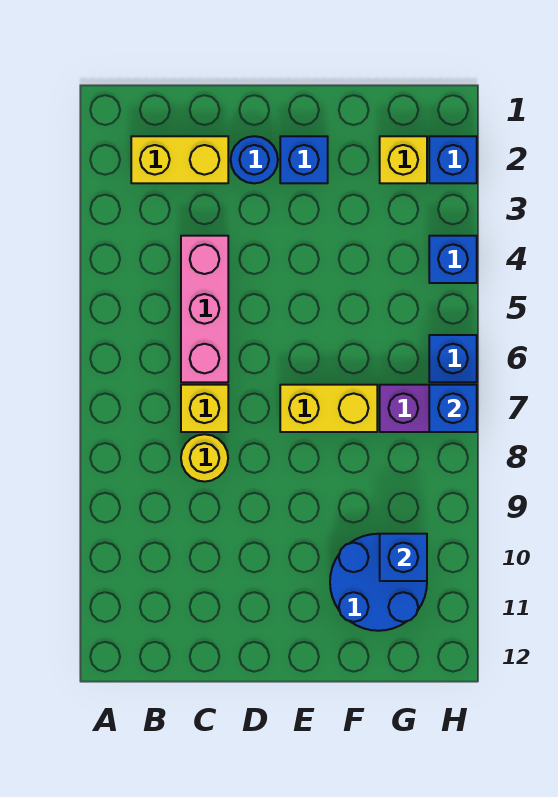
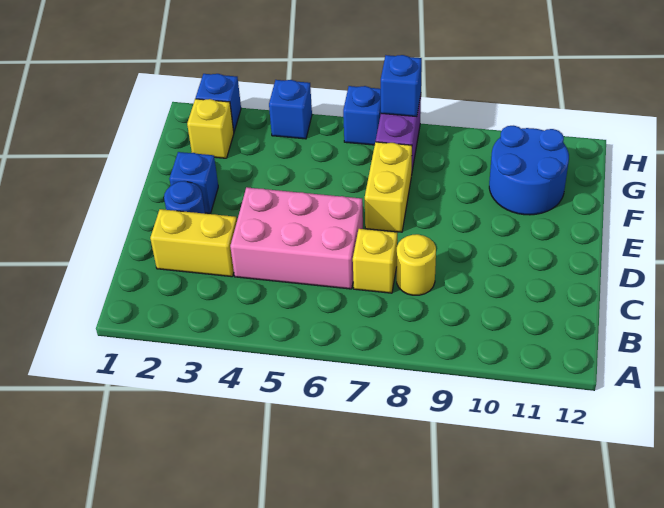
yellow brick B2:C2 level 1 -> yellow brick C2:C3 level 1
pink brick C4:C6 level 1 -> pink brick C4:D6 level 1
blue brick G10 level 2 -> none

